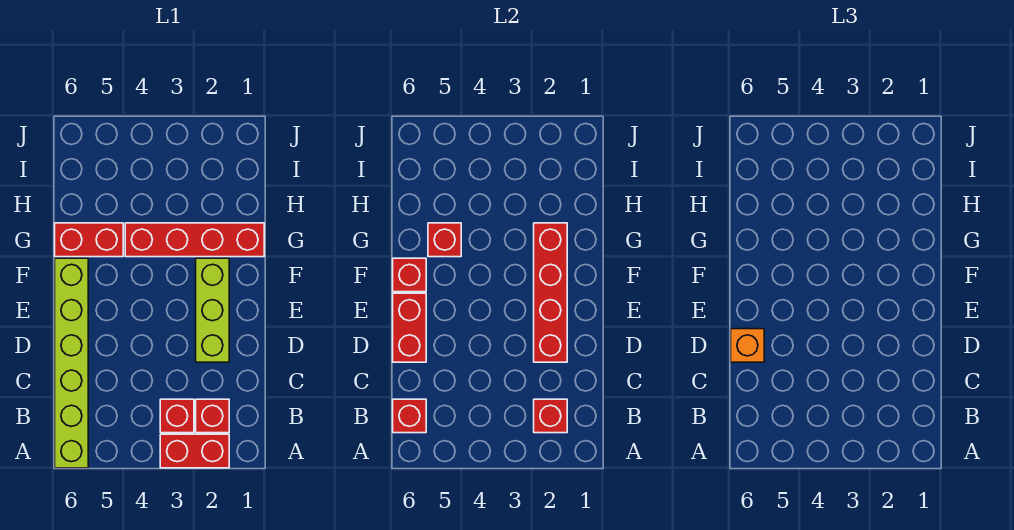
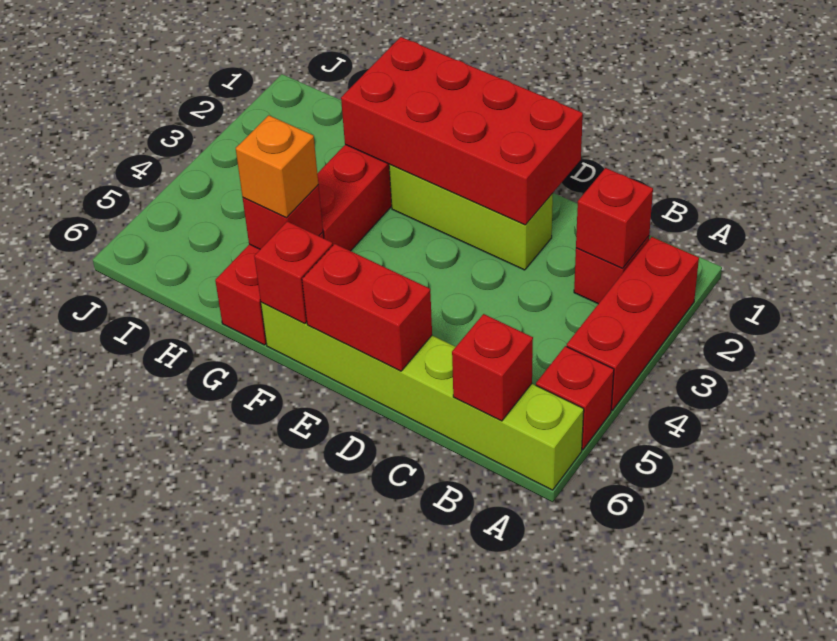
red brick A2:A3 level 1 -> red brick A2:A4 level 1
red brick B3 level 1 -> red brick A5 level 1
red brick D2:G2 level 2 -> red brick D1:G2 level 2
orange brick D6 level 3 -> orange brick G5 level 3

